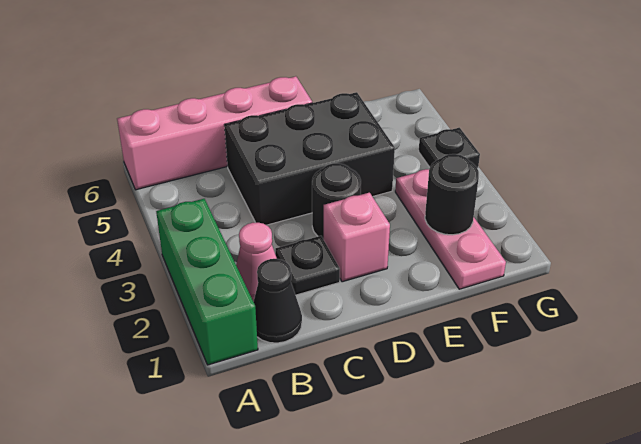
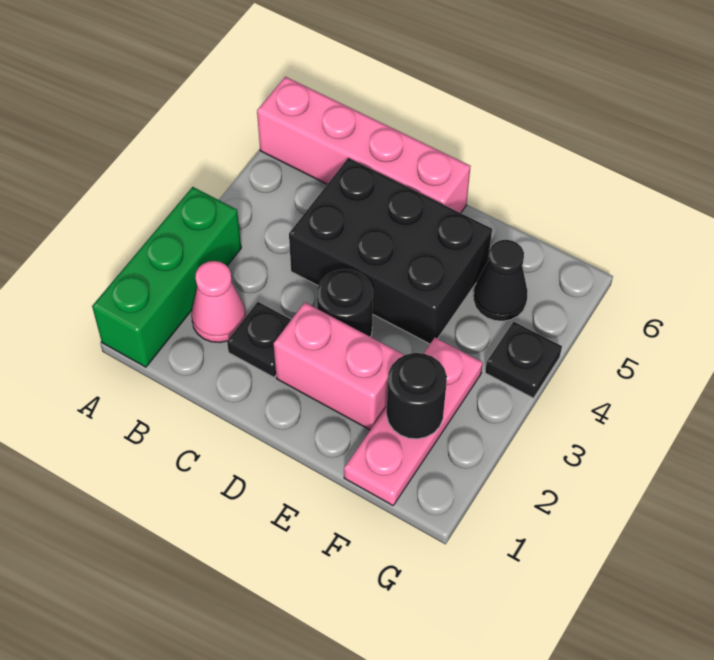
black cone B1 level 1 -> black cone F5 level 1
pink brick D2 level 1 -> pink brick D2:E2 level 1

